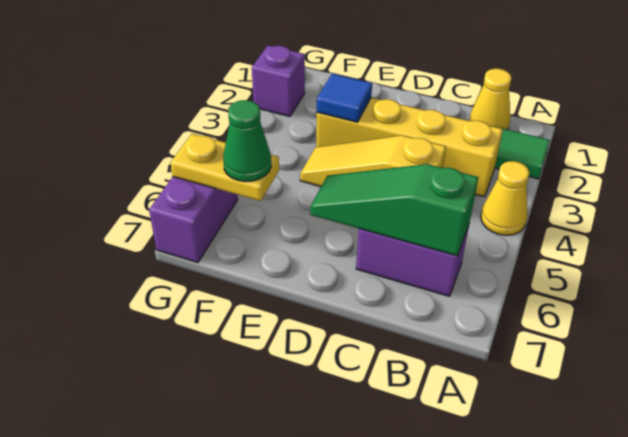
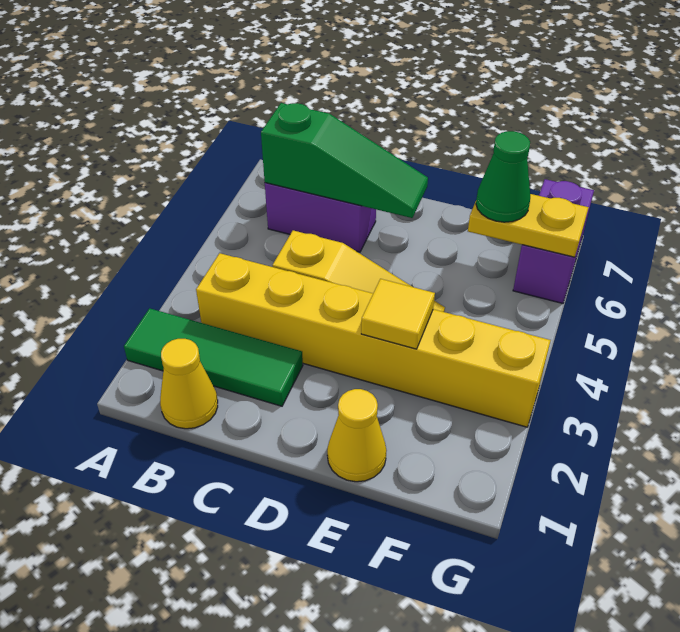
yellow cone A4 level 1 -> yellow cone E1 level 1
yellow brick B3:E3 level 1 -> yellow brick B3:G3 level 1
blue tile E3 level 2 -> yellow tile E3 level 2
purple brick G2 level 1 -> none

